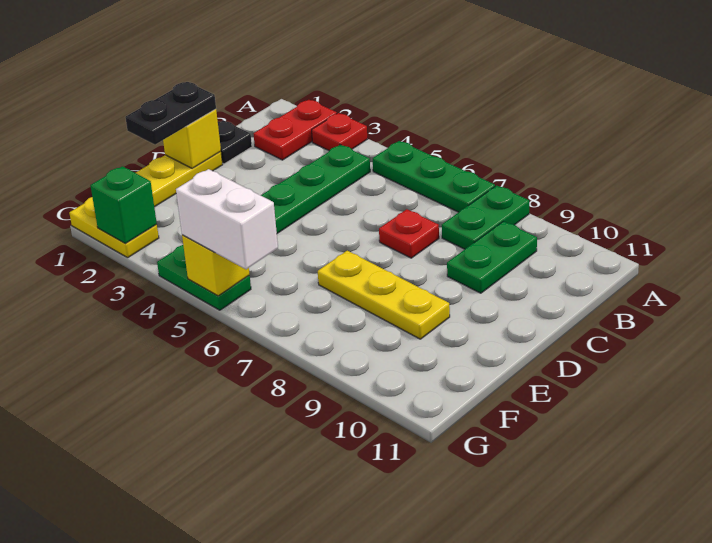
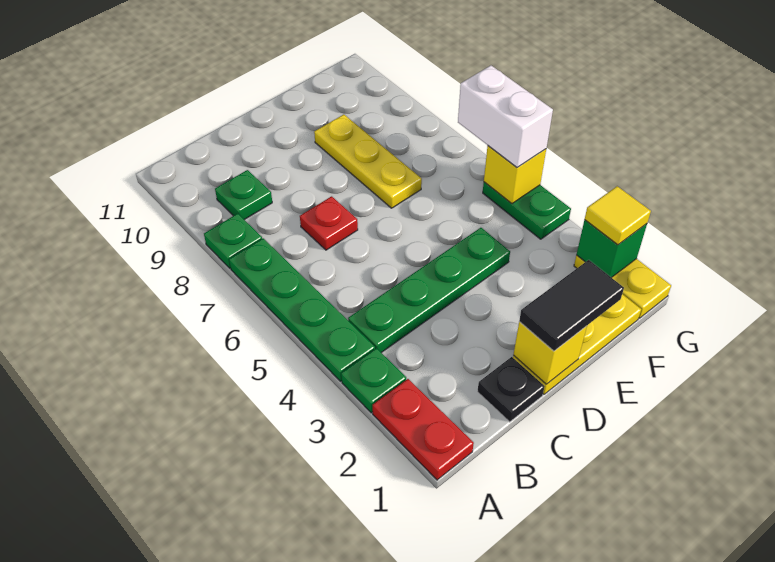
red plate A2:B2 level 1 -> red plate A1:A2 level 1
red plate A3 level 1 -> green plate A3 level 1
green plate A5:A7 level 1 -> green plate A4:A7 level 1
green plate A8:B8 level 1 -> green plate A8 level 1
green plate B9:C9 level 1 -> green plate B9 level 1
black plate D1:E1 level 3 -> black tile D1:E1 level 3
none -> yellow tile G2 level 3

